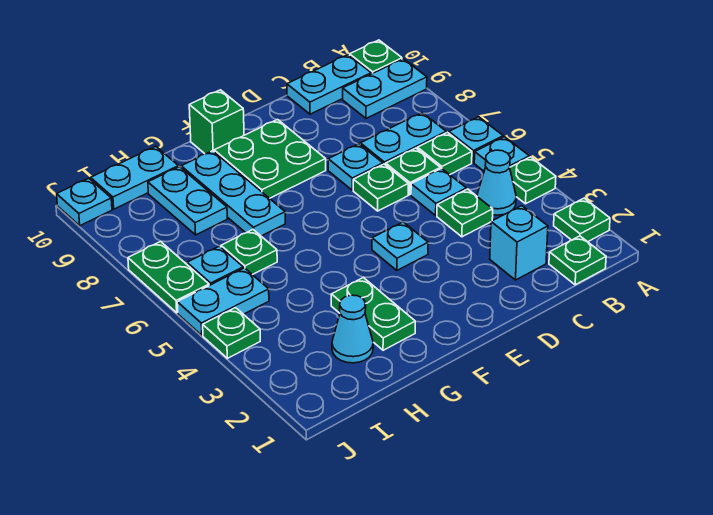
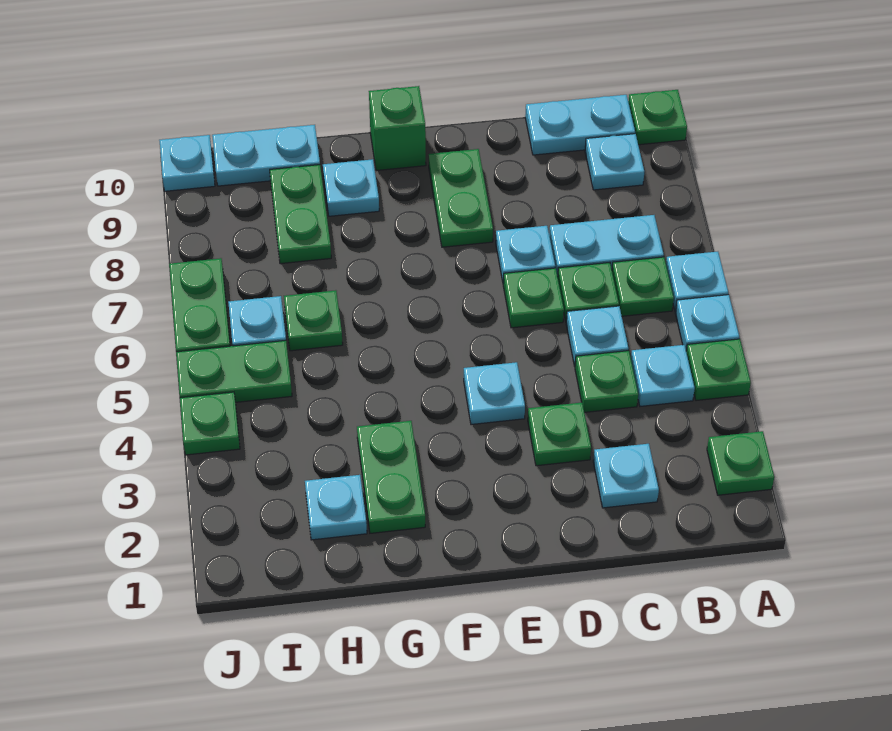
cyan plate A9:B9 level 1 -> cyan plate B9 level 1
green plate B1 level 1 -> green plate D3 level 1
cyan cone B4 level 1 -> cyan plate B4 level 1
cyan brick C2 level 1 -> cyan plate C2 level 1
green plate E8:F9 level 1 -> green plate E8:E9 level 1
cyan plate G7:G9 level 1 -> cyan plate G9 level 1
cyan cone H2 level 1 -> cyan plate H2 level 1
cyan plate H8:H9 level 1 -> green plate H8:H9 level 1
cyan plate I5:J5 level 1 -> green plate I5:J5 level 1

